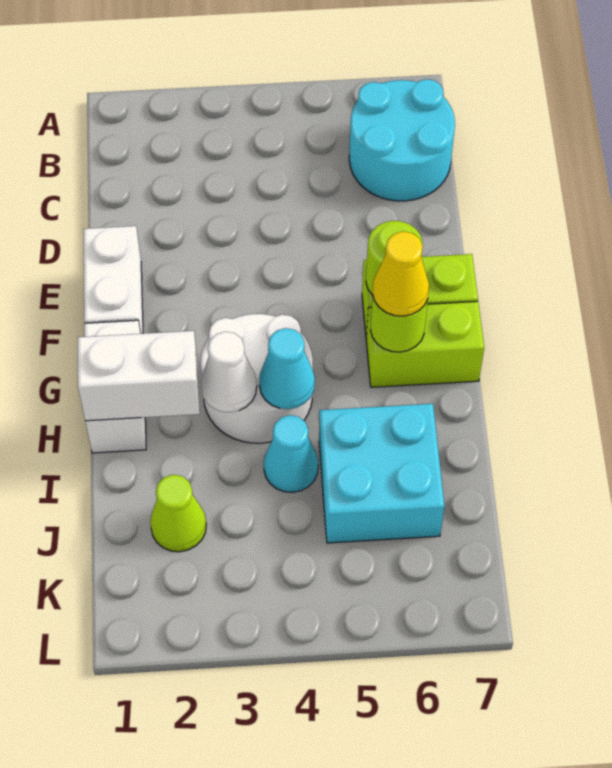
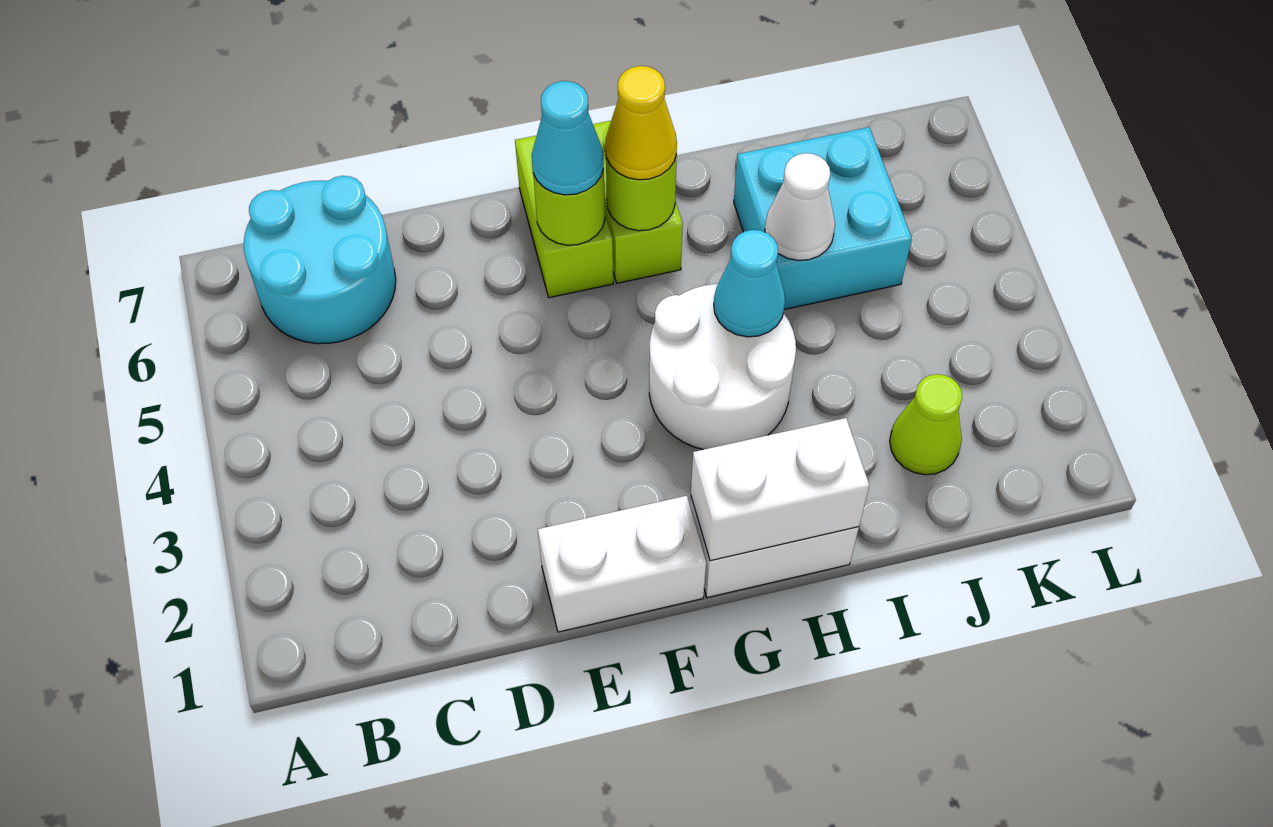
white brick H1:H2 level 2 -> white brick G1:H1 level 2
white cone H3 level 2 -> white cone I5 level 2
cyan cone I4 level 1 -> cyan cone F6 level 3

